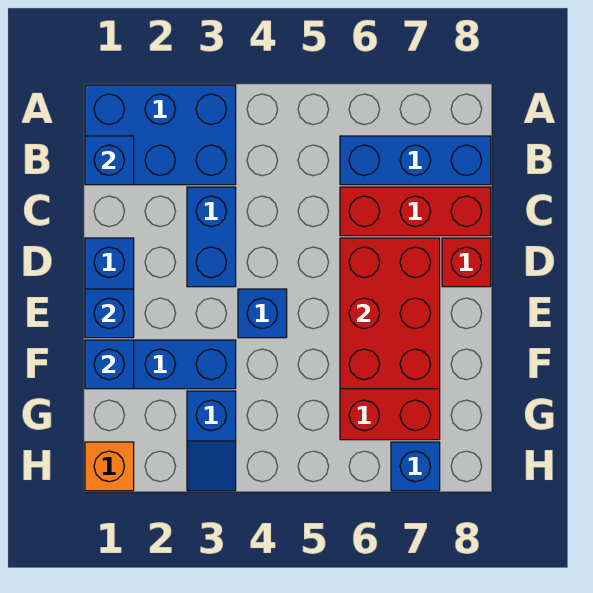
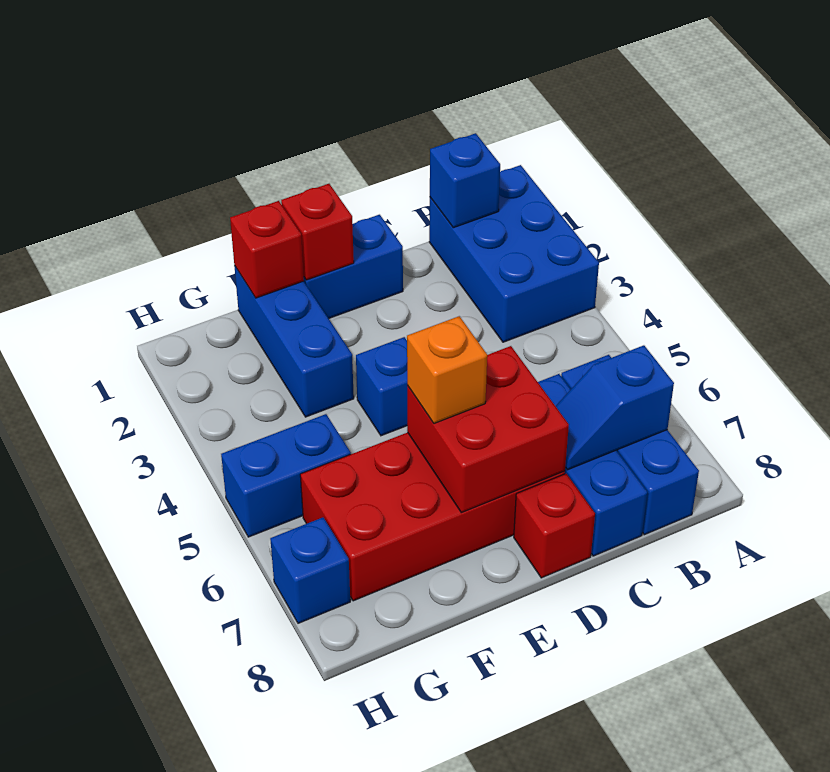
blue brick C3:D3 level 1 -> blue brick G5:H5 level 1
red brick C6:C8 level 1 -> blue brick C6:C8 level 1
red brick D6:F7 level 2 -> red brick D6:E7 level 2
blue brick E1 level 2 -> red brick E1 level 2
blue brick F1 level 2 -> red brick F1 level 2
blue slope G3:H3 level 1 top G -> blue slope B7:C7 level 2 top B
orange brick H1 level 1 -> orange brick E6 level 3

